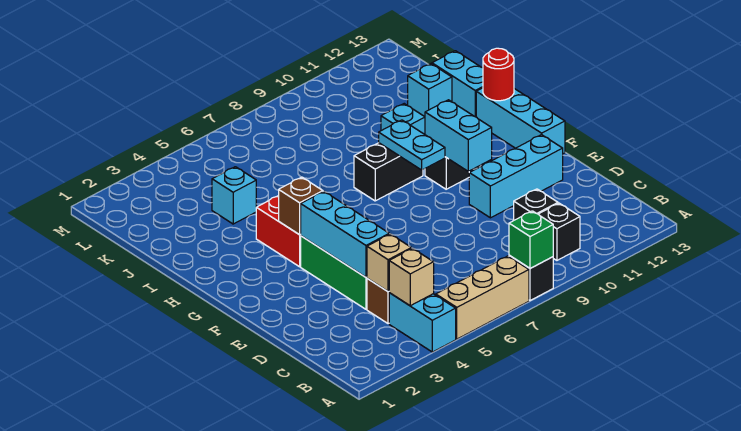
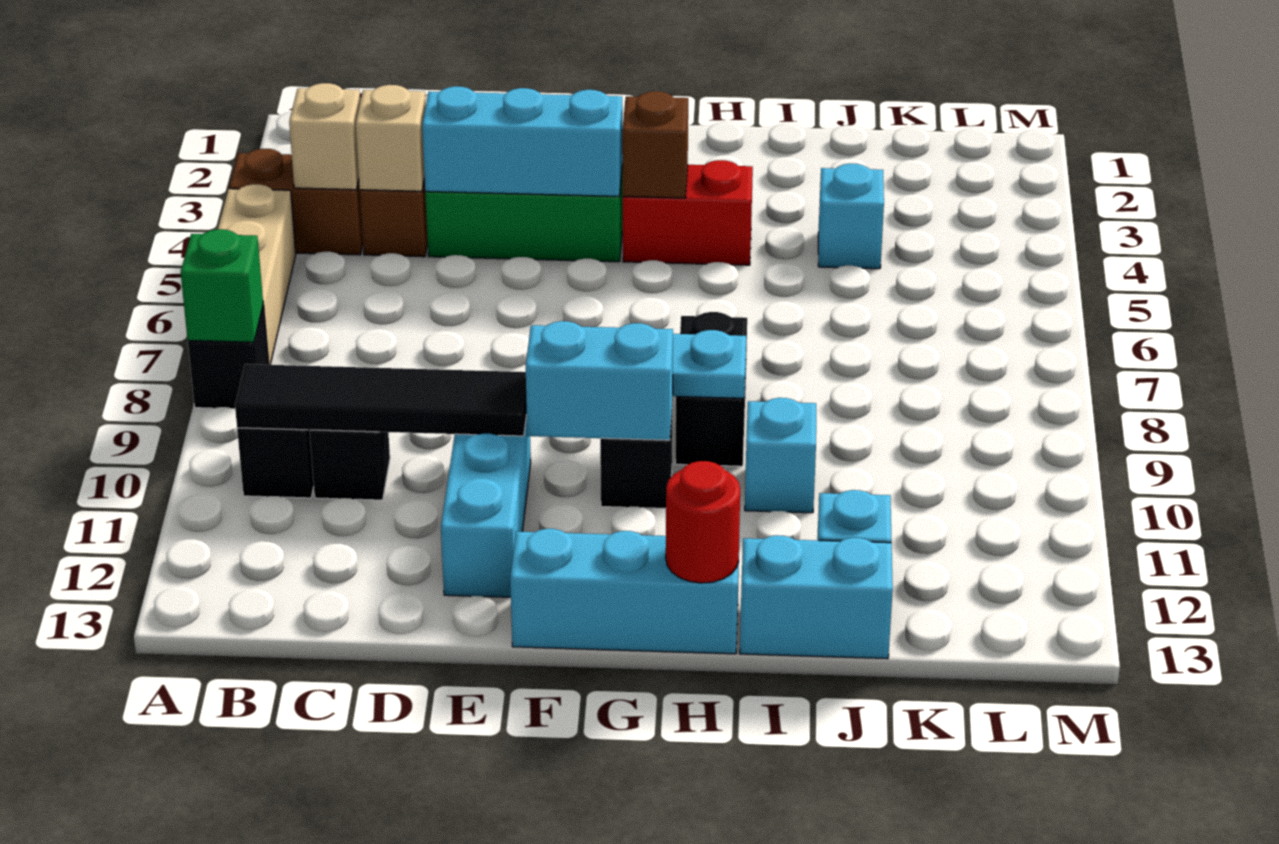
cyan brick A4:B4 level 1 -> brown brick A4:B4 level 1
none -> black tile B10:E10 level 2

